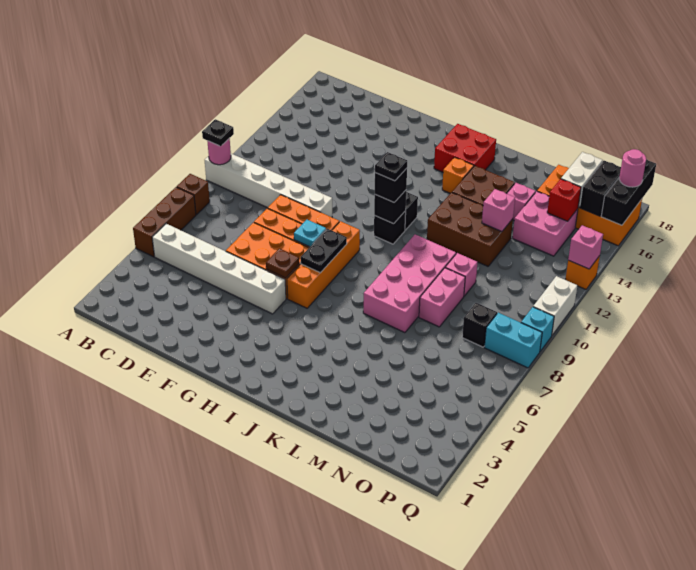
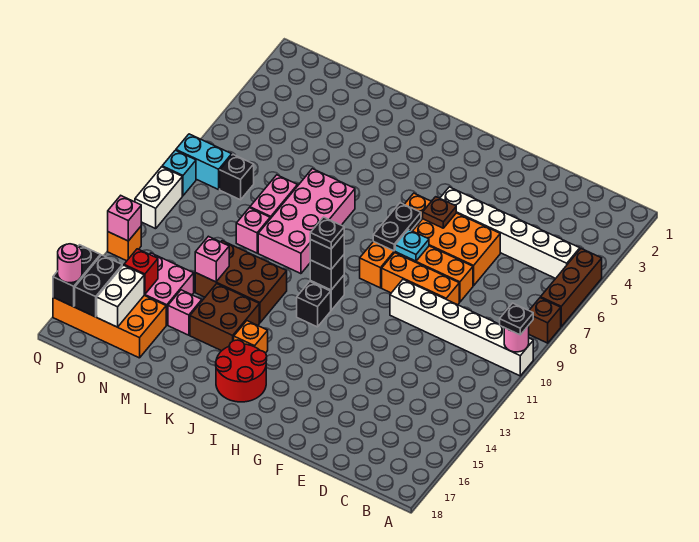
red brick I16:J17 level 1 -> red round brick I16:J17 level 1
black brick Q16:Q18 level 2 -> black brick Q16:Q17 level 2

